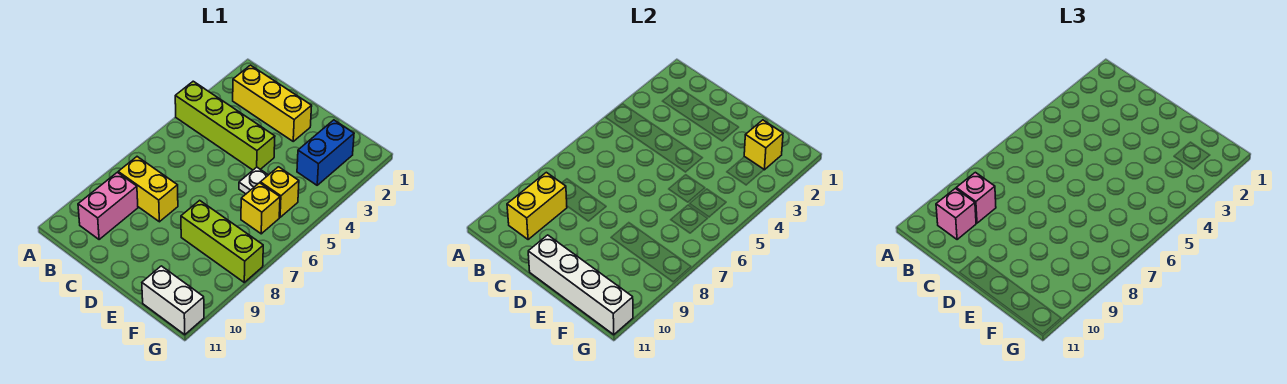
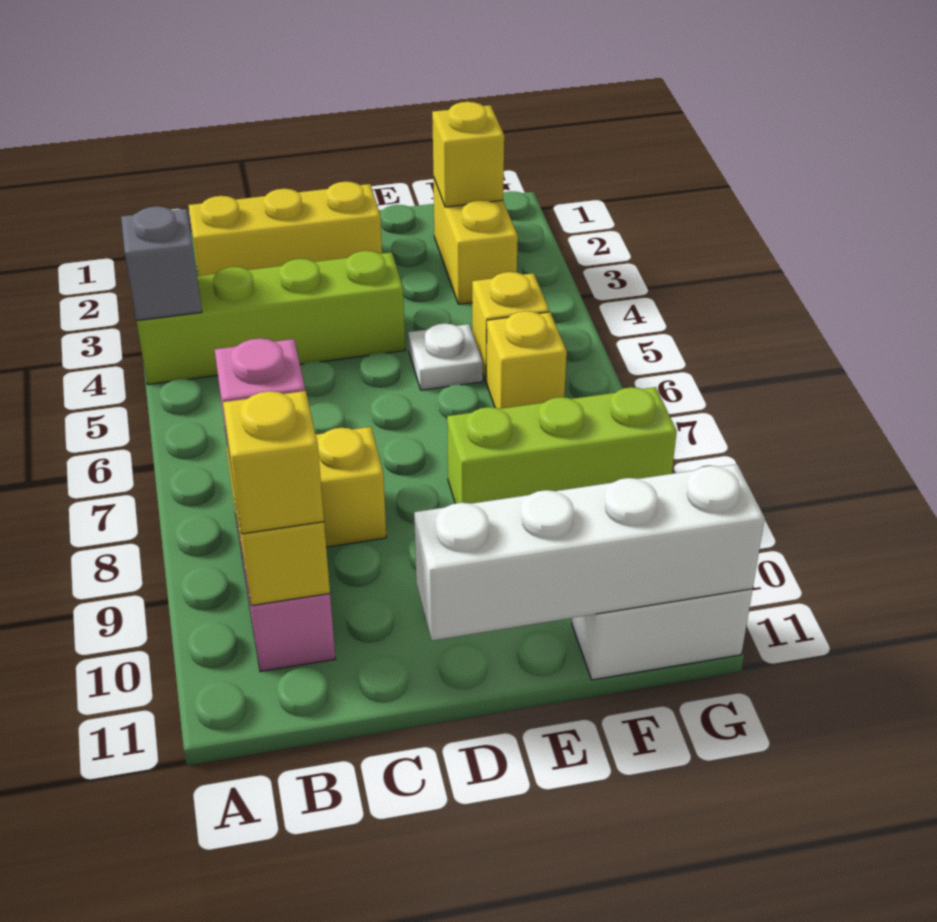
none -> grey brick A4 level 2
pink brick B10 level 3 -> yellow brick B10 level 3
blue brick F2:F3 level 1 -> yellow brick F2:F3 level 1

